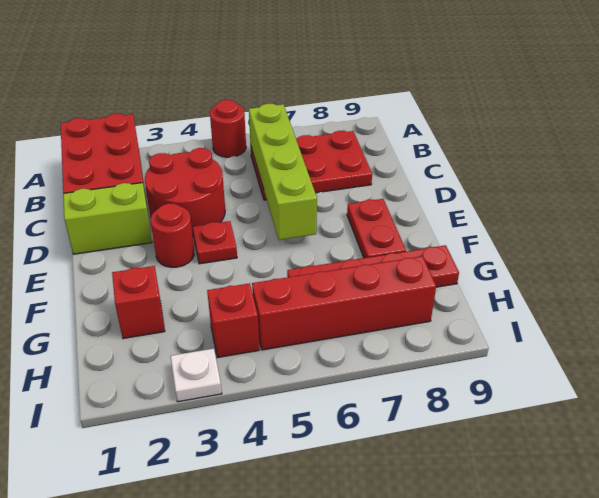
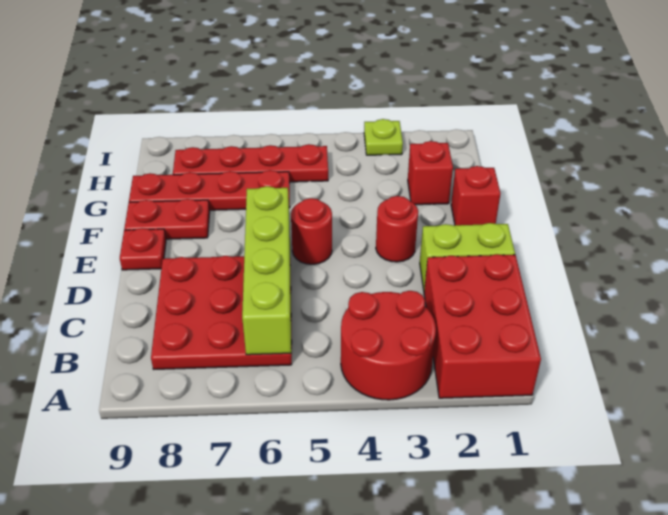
red round brick A5 level 1 -> red round brick E5 level 1
red plate B6:C8 level 1 -> red plate B6:D8 level 1
red round brick C3:D4 level 1 -> red round brick A3:B4 level 1
red plate E4 level 1 -> red plate E9 level 1
red plate E8:F8 level 1 -> red plate F8:F9 level 1
red brick H4 level 1 -> red brick F1 level 1
red brick H5:H8 level 1 -> red plate H5:H8 level 1
white plate I3 level 1 -> lime plate I3 level 1

